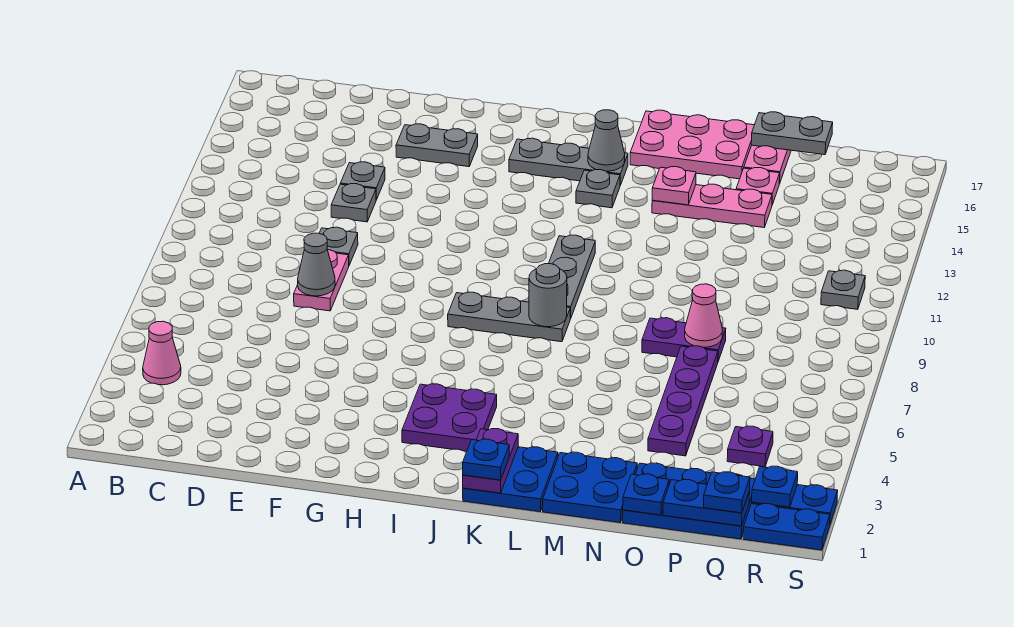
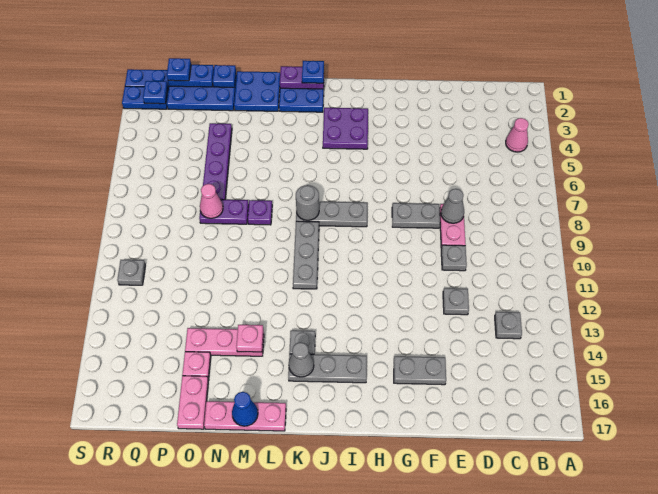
grey plate E13 level 1 -> grey plate C13 level 1
purple plate K1:K2 level 2 -> purple plate K1:L1 level 2
pink plate L16:N17 level 1 -> pink plate L17:N17 level 1
none -> blue cone M17 level 2
grey plate O17:P17 level 2 -> grey plate F8:G8 level 1
purple plate Q4 level 1 -> purple plate M8 level 1

